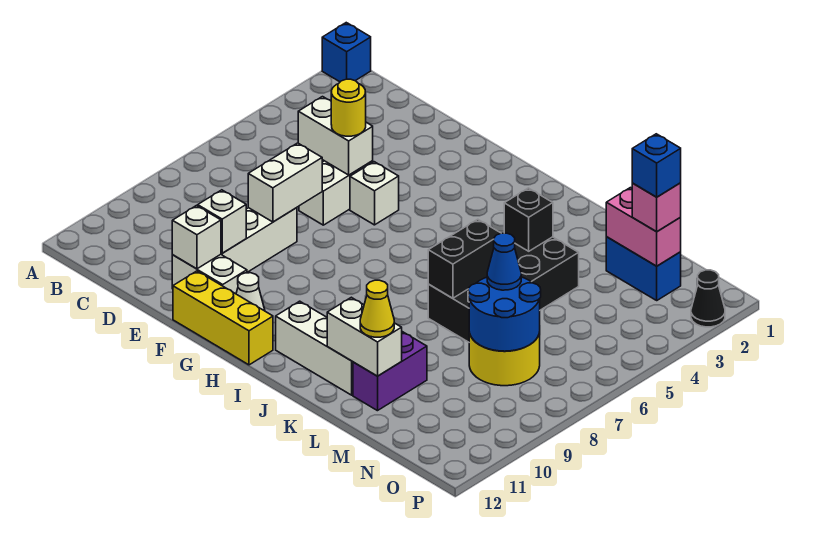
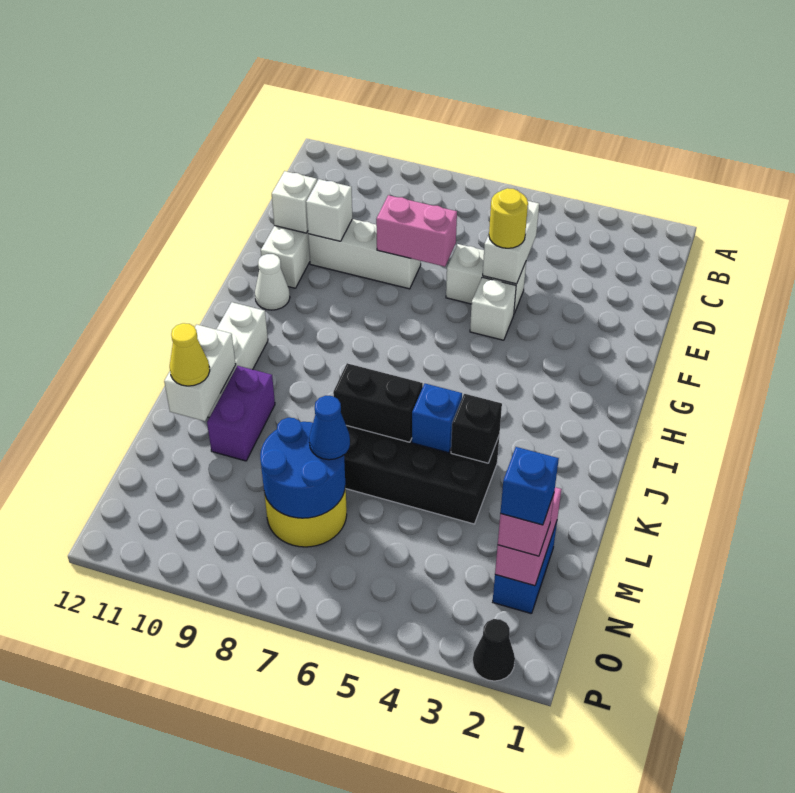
blue brick A1 level 1 -> blue brick K5 level 2
white brick E7:E8 level 2 -> pink brick E7:E8 level 2
yellow brick F12:H12 level 1 -> none
purple brick L10:L11 level 1 -> purple brick K10:L10 level 1

